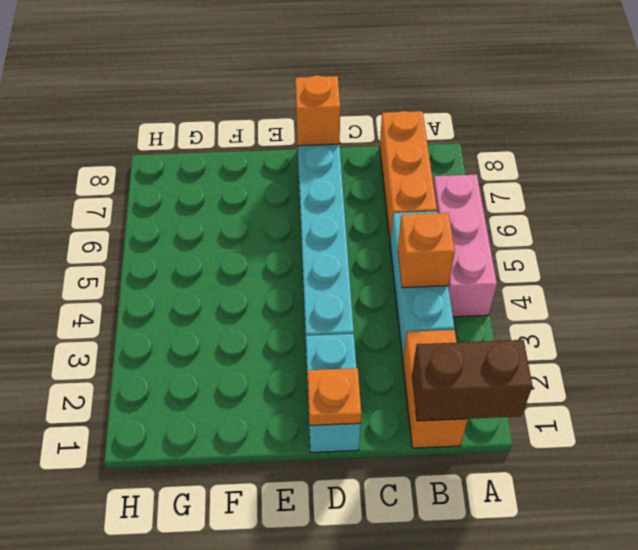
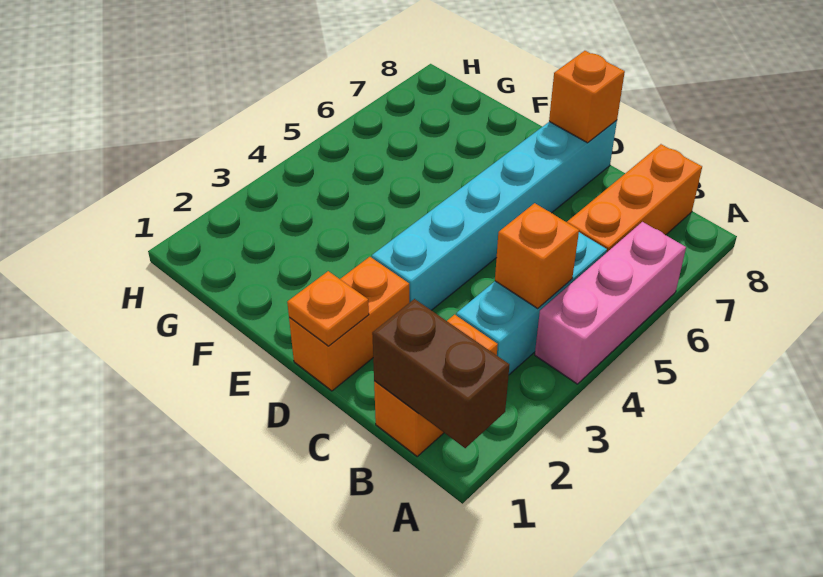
cyan brick D1:D2 level 1 -> orange brick D1:D2 level 1

